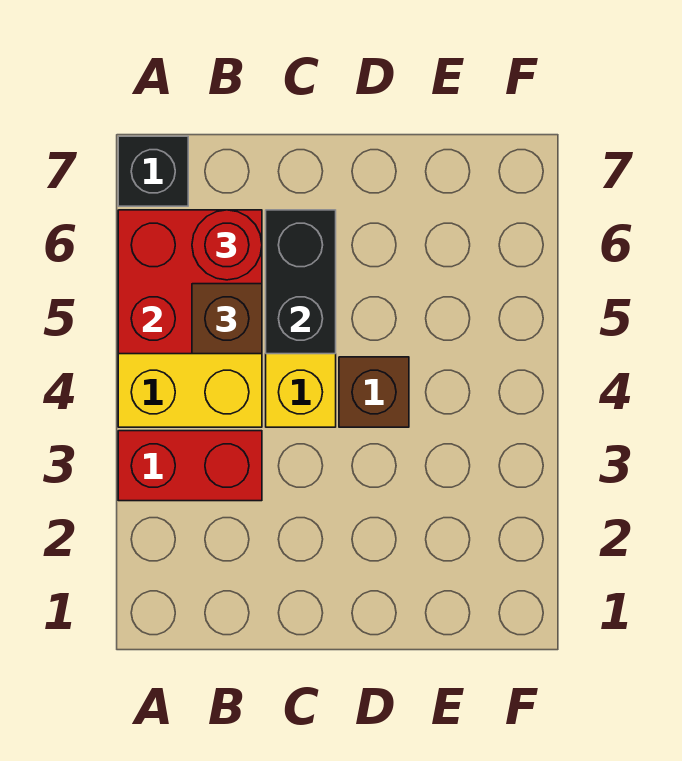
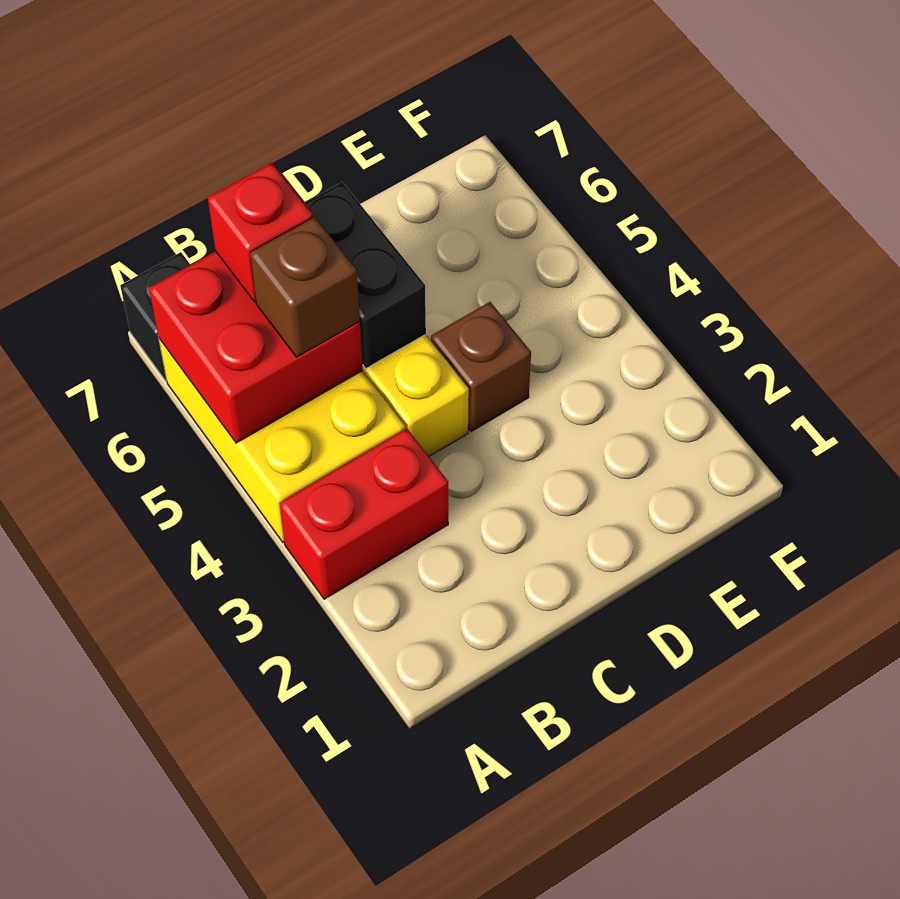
red round brick B6 level 3 -> red brick B6 level 3

